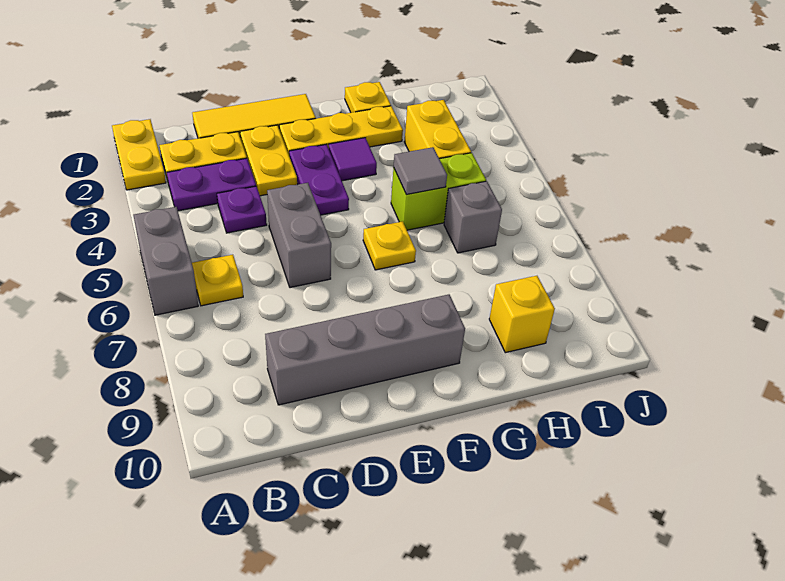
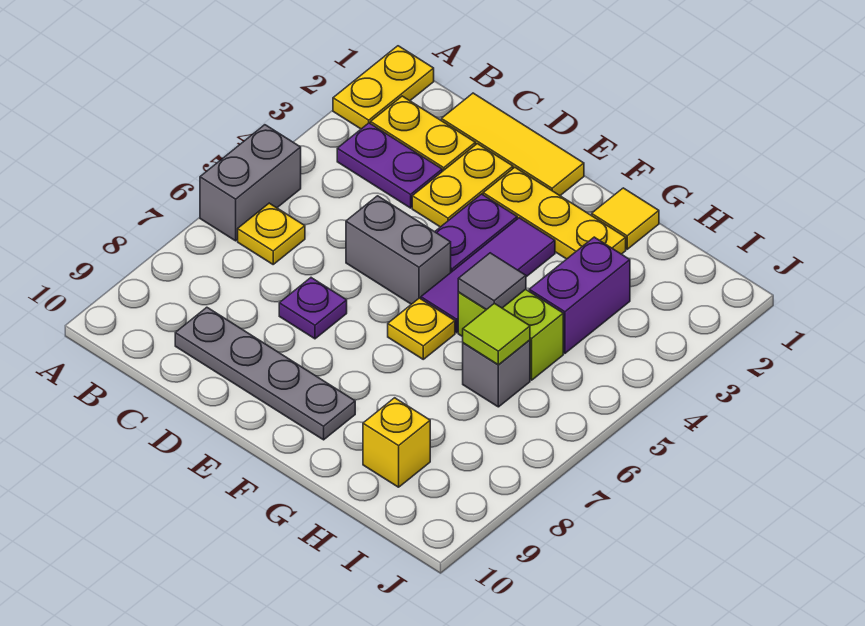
purple plate C4 level 1 -> purple plate D7 level 1
grey brick C9:F9 level 1 -> grey plate C9:F9 level 1
grey brick D5:D6 level 1 -> grey brick D5:E5 level 1
purple tile F3 level 1 -> purple tile F3:F5 level 1
yellow plate G1 level 1 -> yellow tile G1 level 1
yellow brick H3:H4 level 1 -> purple brick H3:H4 level 1
none -> lime tile H6 level 2

